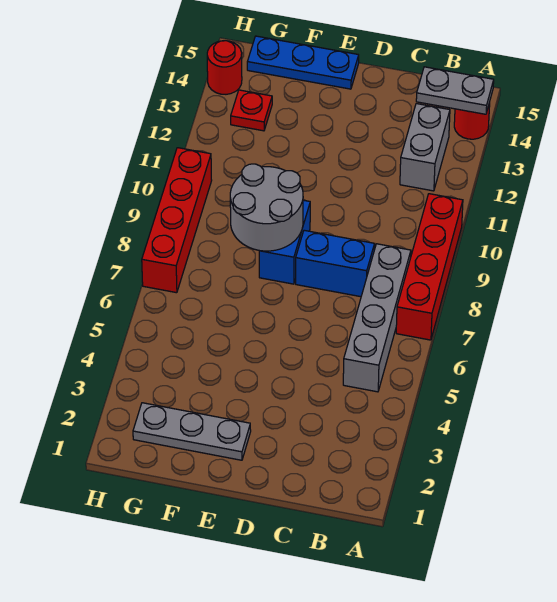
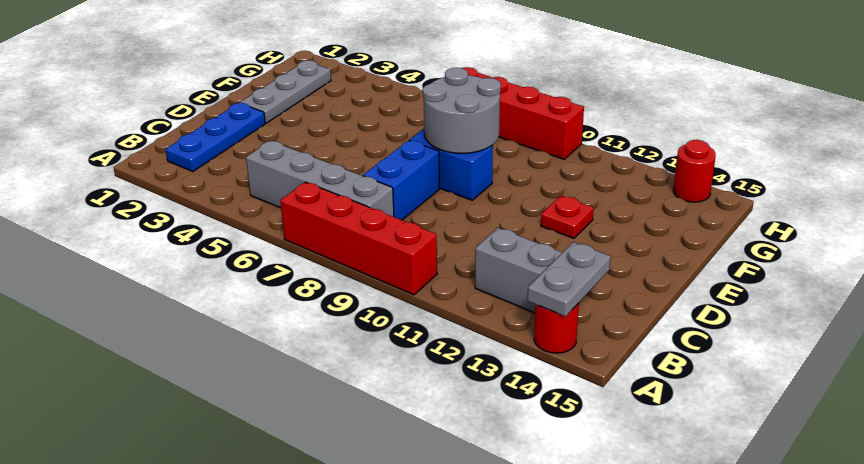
blue plate E15:G15 level 1 -> blue plate B2:D2 level 1
red plate G13 level 1 -> red plate E12 level 1

